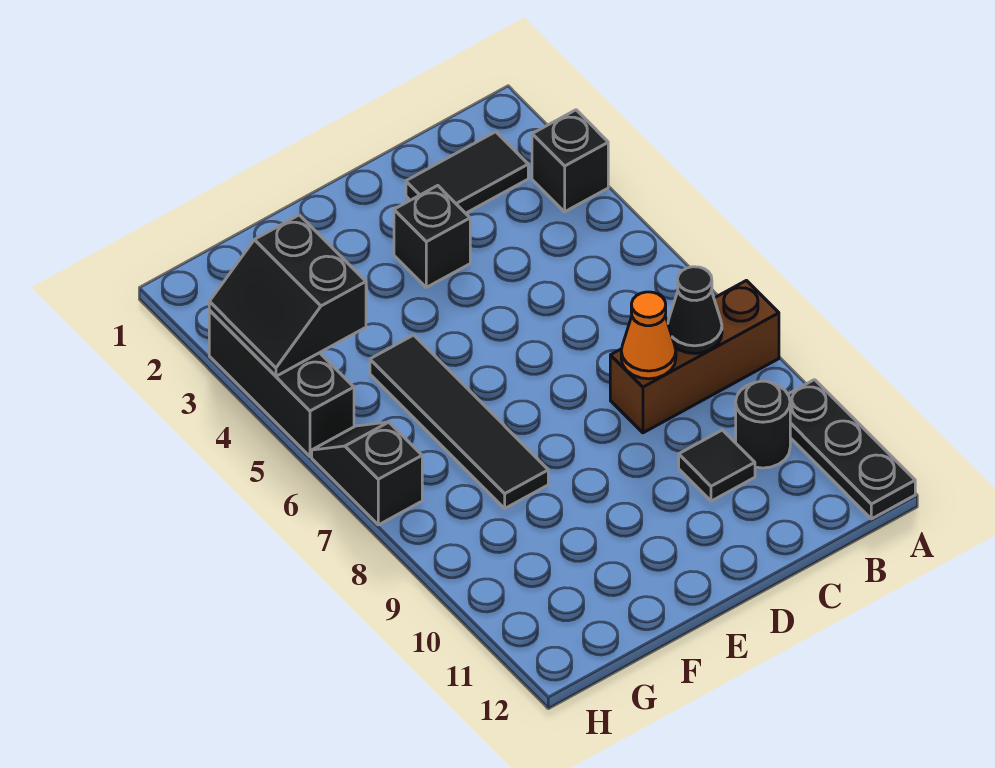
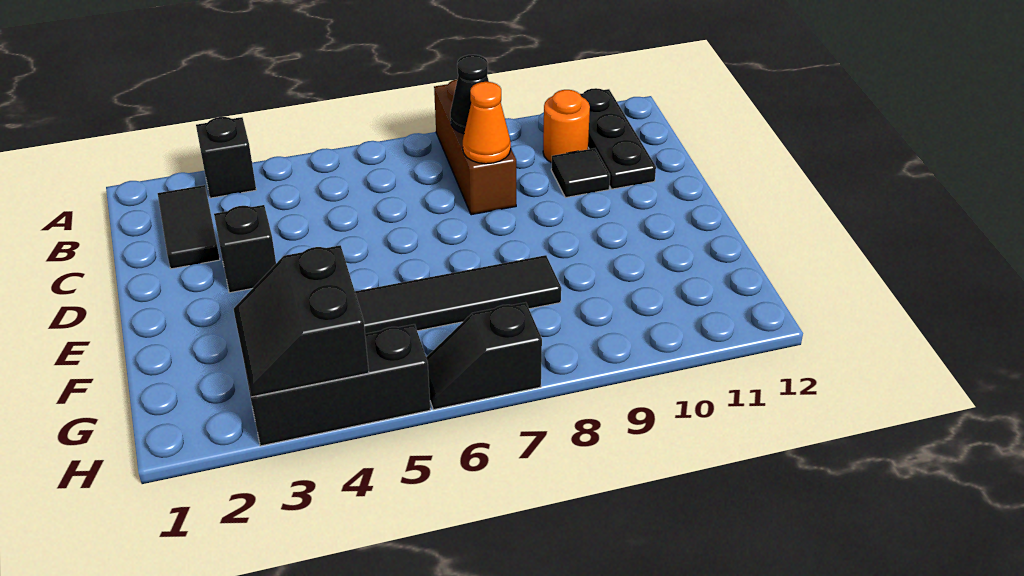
black plate A10:A12 level 1 -> black plate A11:C11 level 1
black round brick B10 level 1 -> orange round brick B10 level 1
black slope G3:H4 level 2 top G -> black slope G3:H4 level 2 top 4

